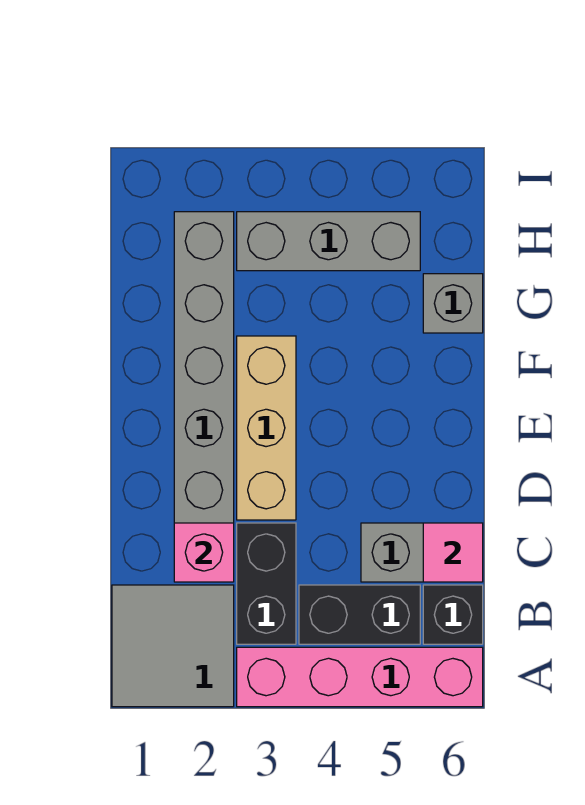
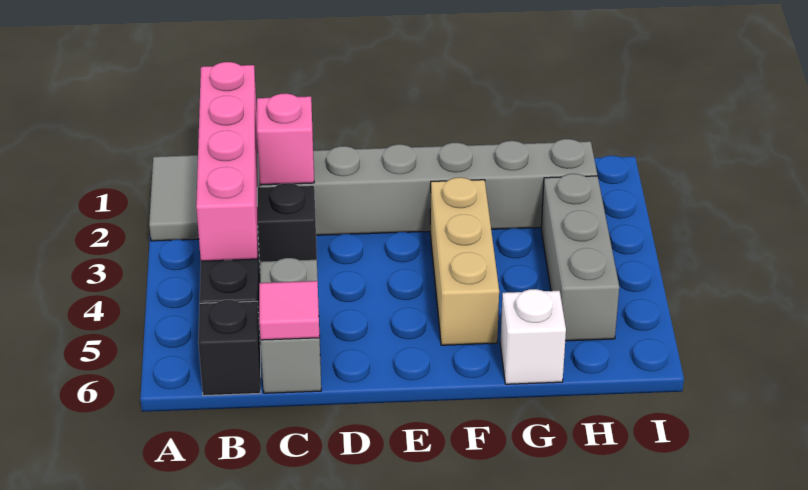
pink brick A3:A6 level 1 -> pink brick B1:B4 level 2
tan brick D3:F3 level 1 -> tan brick F3:F5 level 1
grey brick G6 level 1 -> white brick G6 level 1

